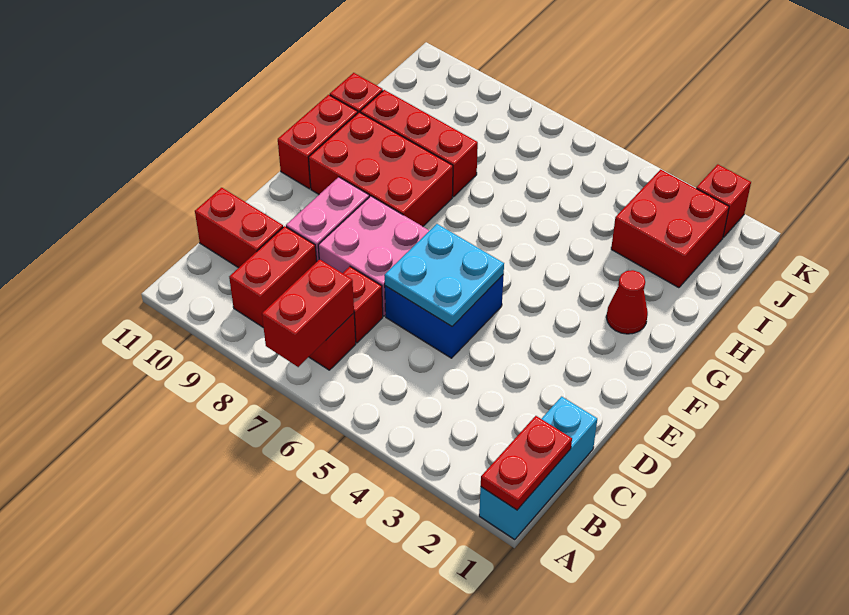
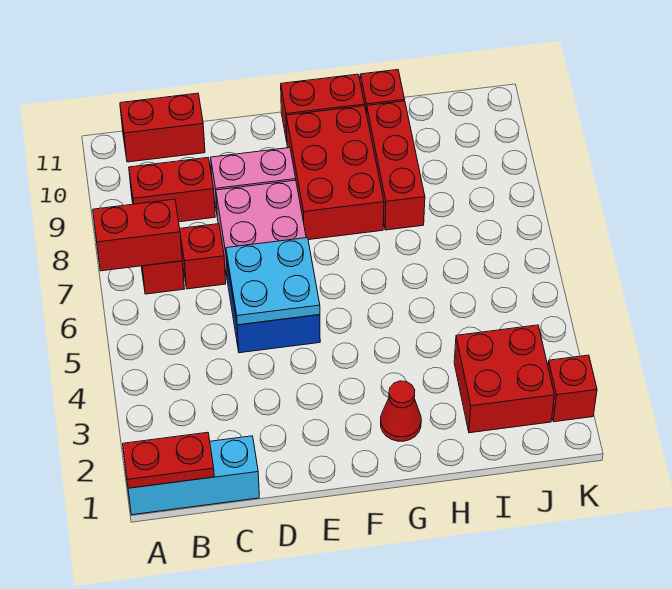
red brick C10:C11 level 1 -> red brick B11:C11 level 1

